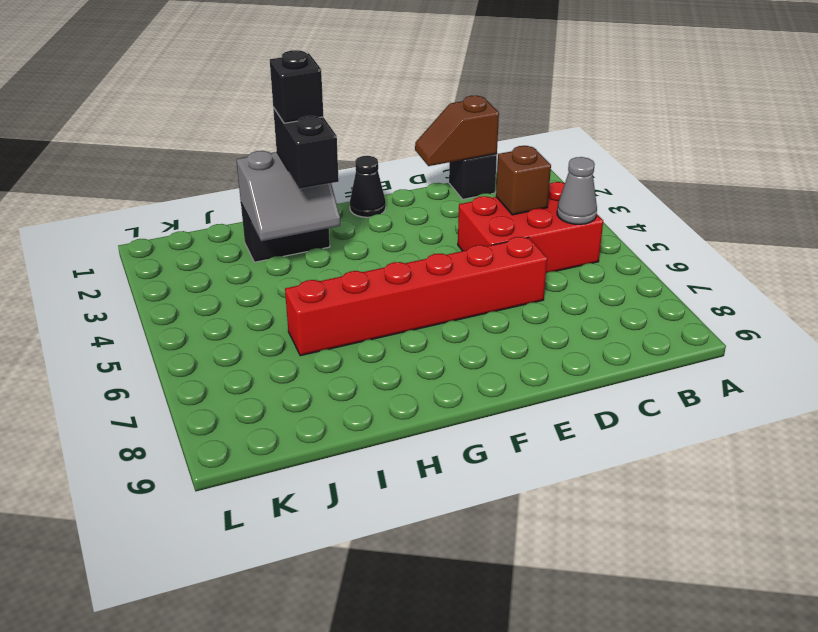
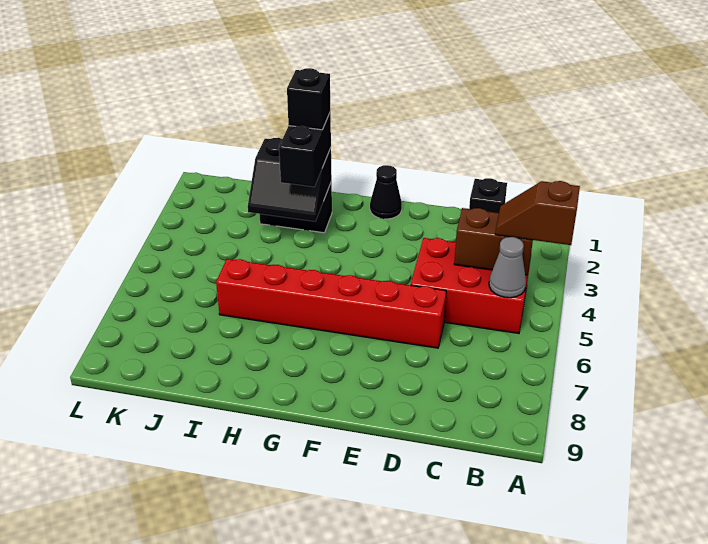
brown slope C1:D1 level 2 top C -> brown slope A4:B4 level 3 top A
brown brick C4 level 2 -> brown brick B4:C4 level 2
grey slope H2:I3 level 2 top 2 -> black slope H2:I3 level 2 top 2

